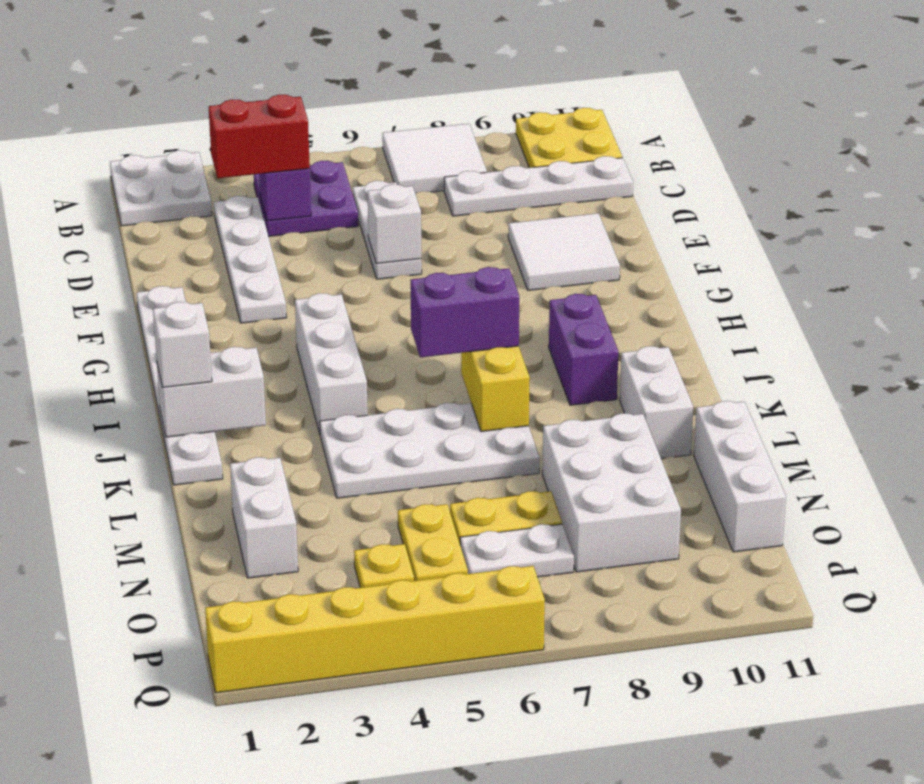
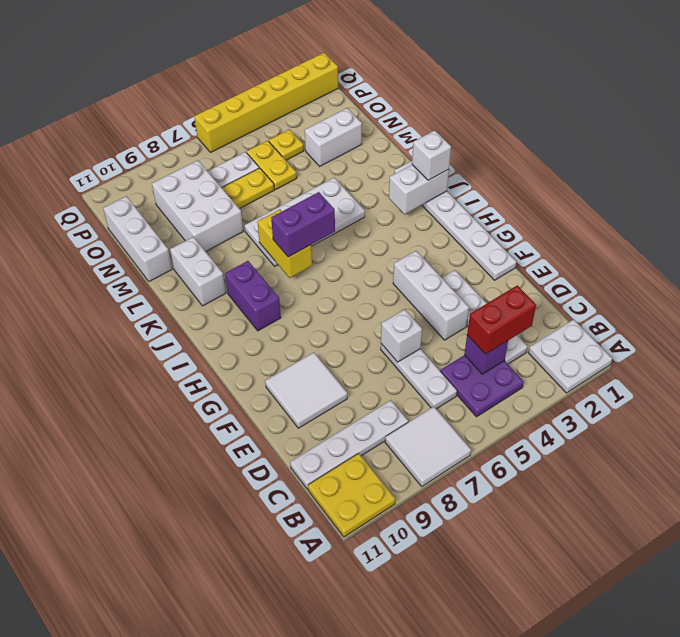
white brick H4:J4 level 1 -> white brick E4:G4 level 1
white brick M2:N2 level 1 -> white brick N2:N3 level 1

